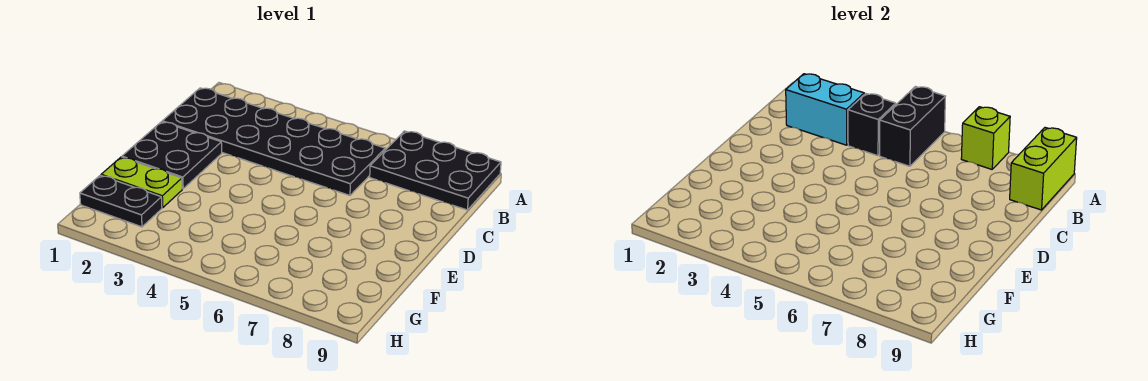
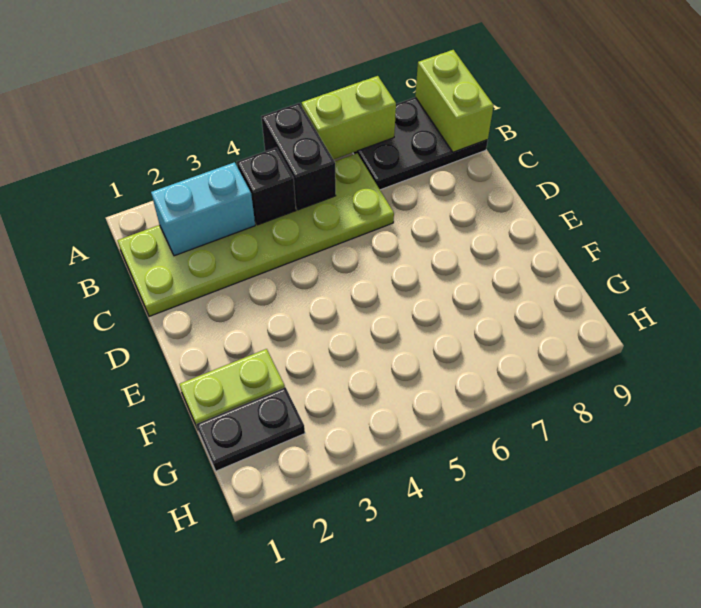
lime brick A7 level 2 -> lime brick A6:A7 level 2
black plate B1:C6 level 1 -> lime plate B1:C6 level 1
black plate D1:E2 level 1 -> none

